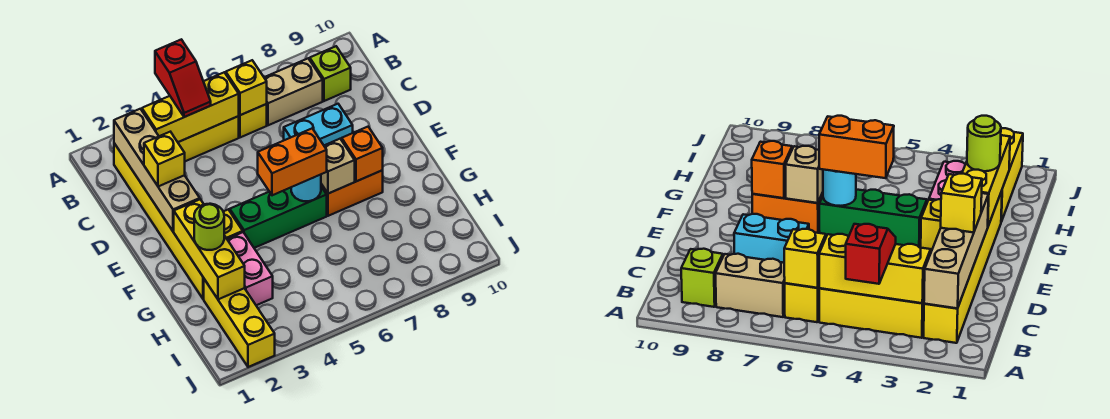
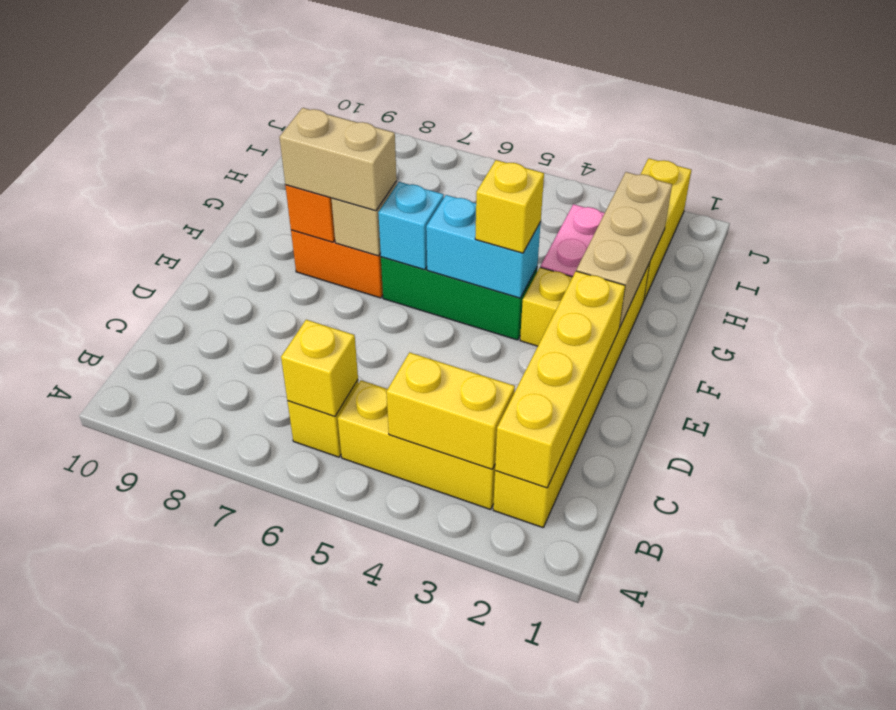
red slope A4:B4 level 3 top A -> none
tan brick B2:E2 level 2 -> yellow brick B2:E2 level 2
yellow brick B3:B5 level 2 -> yellow brick B3:B4 level 2
tan brick B7:B8 level 1 -> tan brick F7:F8 level 3
lime brick B9 level 1 -> none
yellow brick D2 level 3 -> yellow brick F4 level 3
cyan brick D7:D8 level 1 -> cyan brick F4:F5 level 2
yellow brick F2:H2 level 2 -> tan brick F2:H2 level 2
orange brick F5:F6 level 3 -> none
cyan round brick F6 level 2 -> cyan brick F6 level 2
lime round brick G2 level 3 -> none

